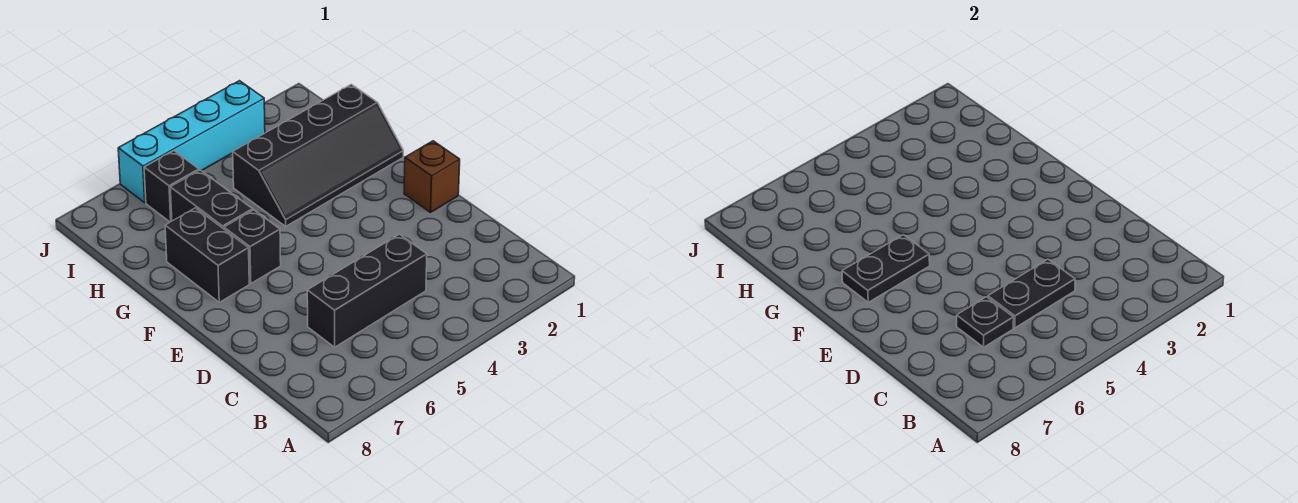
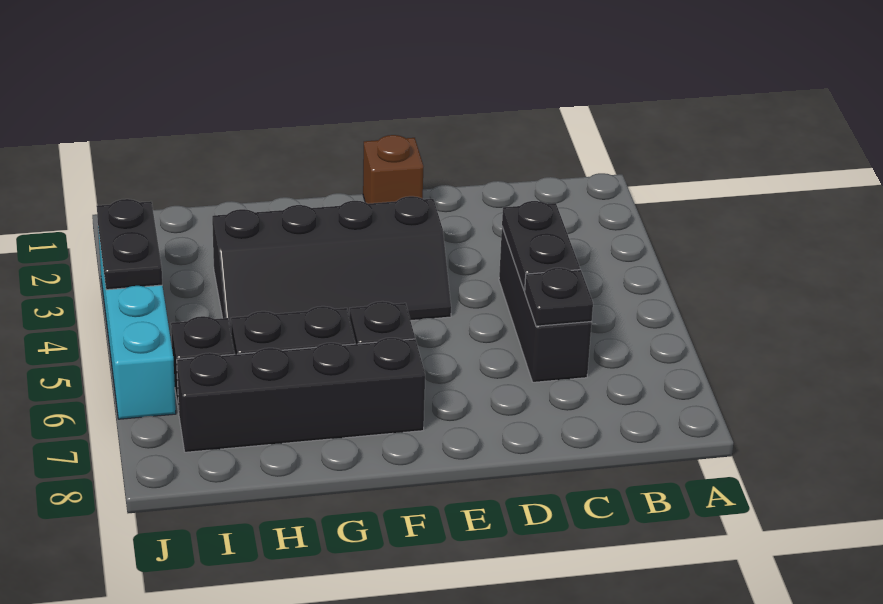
black plate F6:F7 level 2 -> black plate J3:J4 level 2
black brick F7:G7 level 1 -> black brick F7:I7 level 1
black slope G1:H4 level 1 top H -> black slope E3:H4 level 1 top 3

